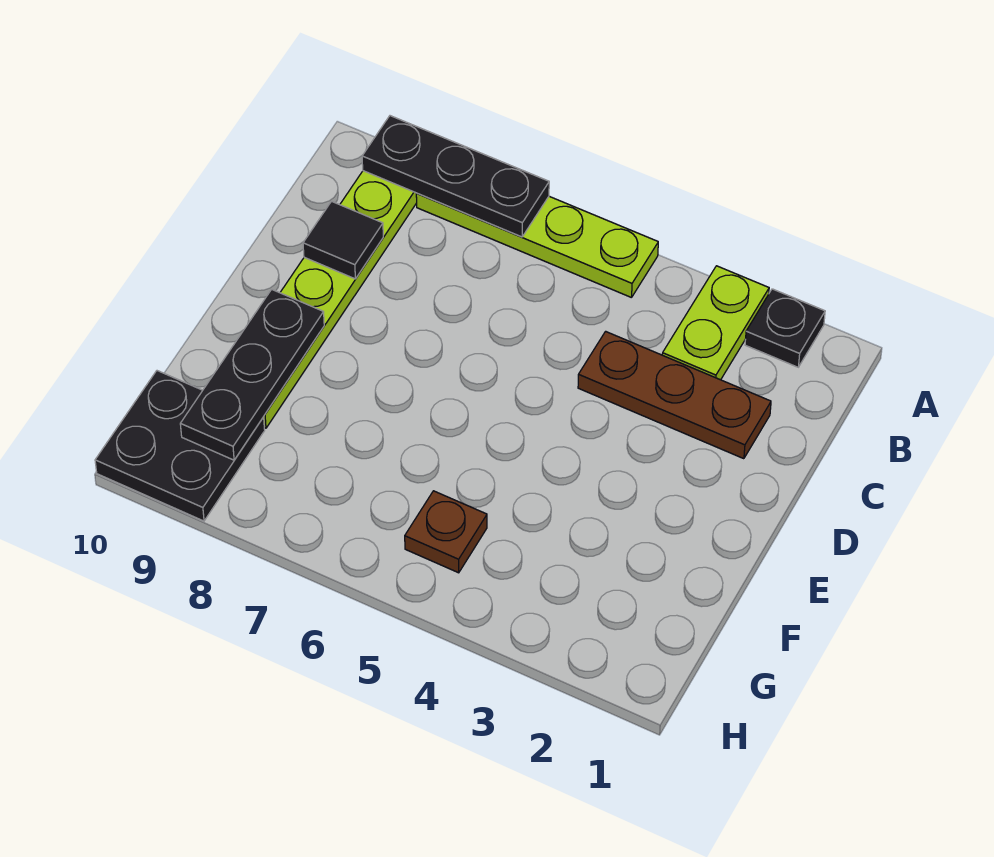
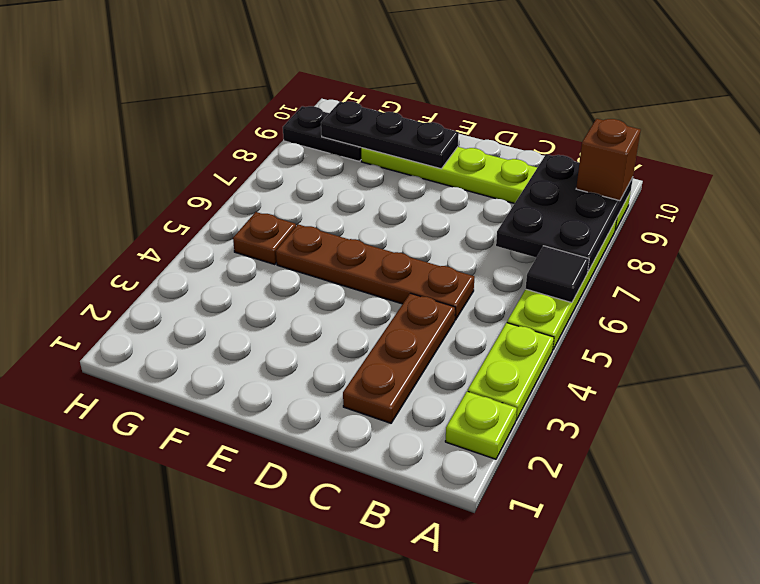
black plate A2 level 1 -> lime plate A2 level 1
lime plate A3:B3 level 1 -> lime plate A3:A4 level 1
black plate A7:A9 level 2 -> black plate A7:B9 level 2
none -> brown brick A9 level 3
none -> brown plate C5:F5 level 1
black tile C9 level 2 -> black tile A6 level 2
black plate G9:H10 level 1 -> black plate G9:H9 level 1

